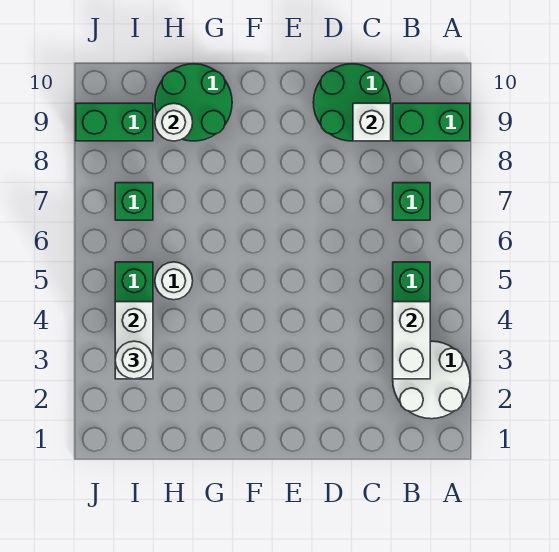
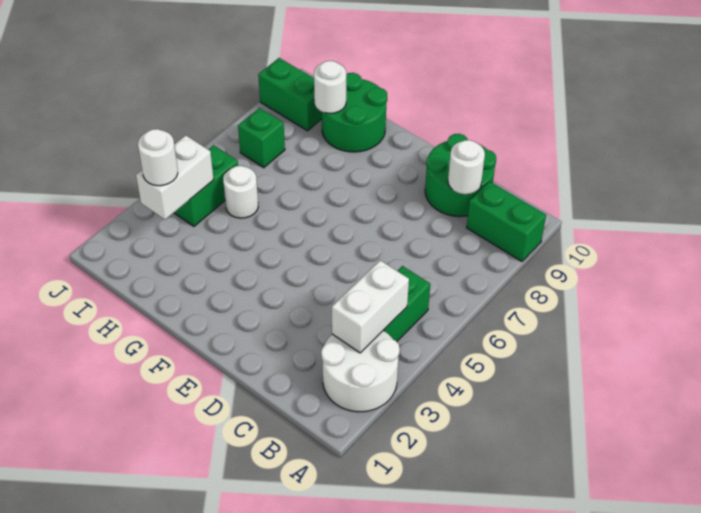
green brick B7 level 1 -> none
white brick C9 level 2 -> white round brick C9 level 2

